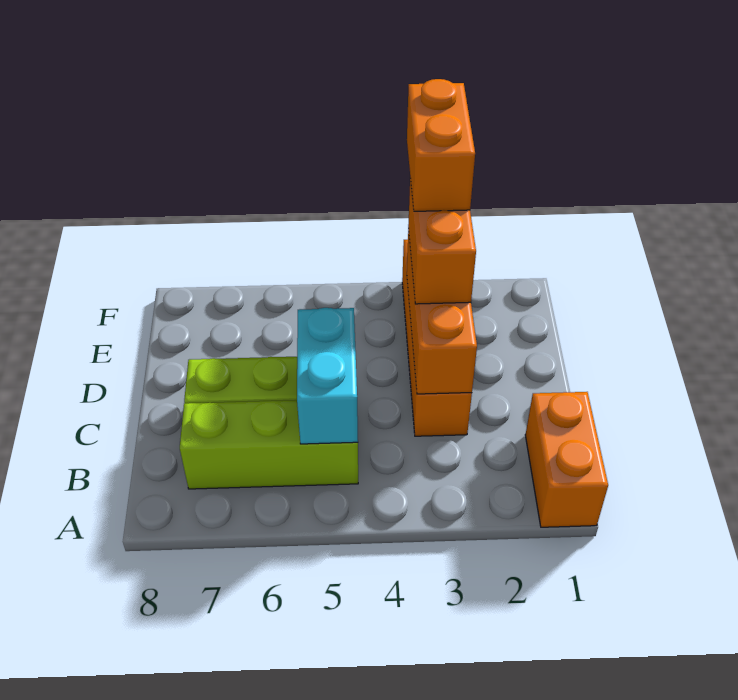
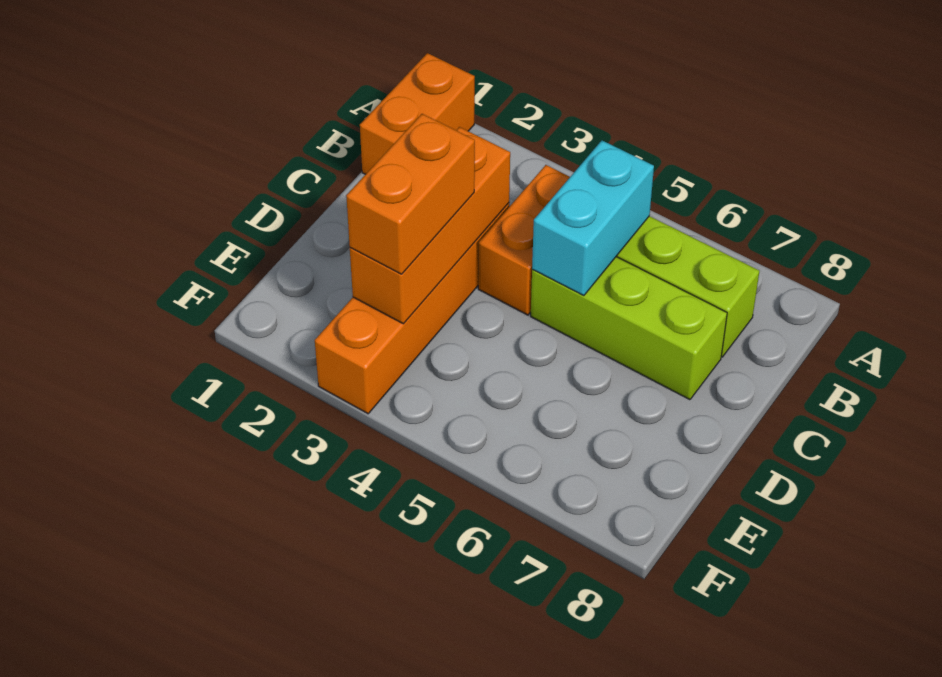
orange brick E3:F3 level 4 -> orange brick B4:C4 level 1

